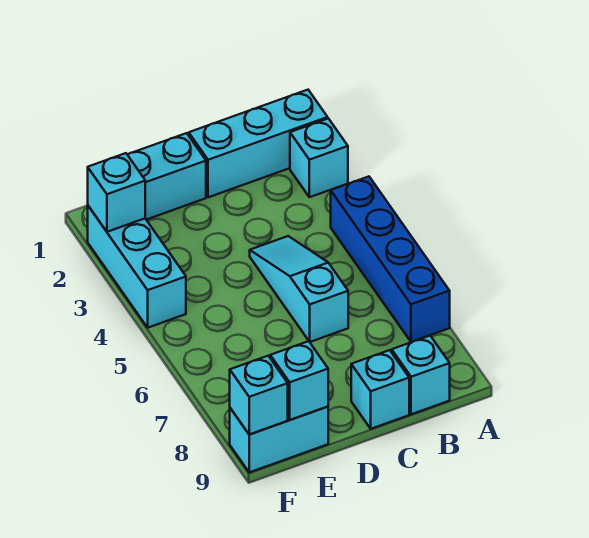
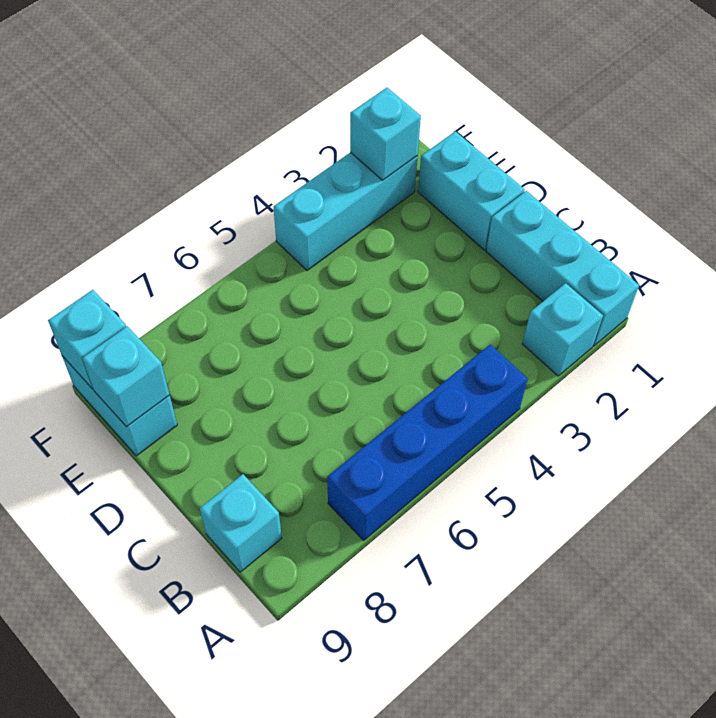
cyan slope C4:C6 level 1 top 6 -> none
cyan brick C9 level 1 -> none

